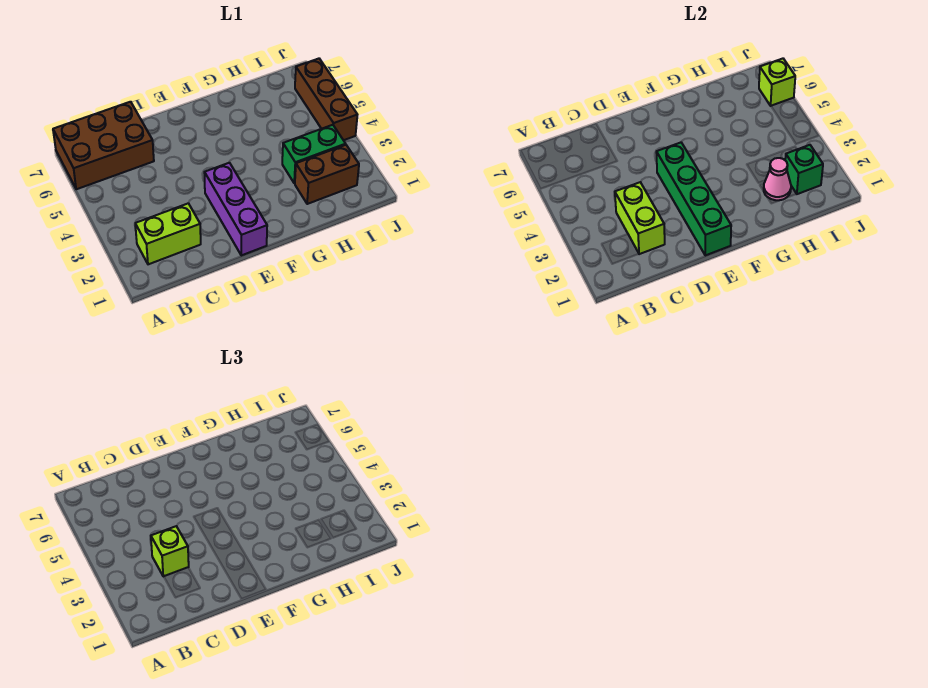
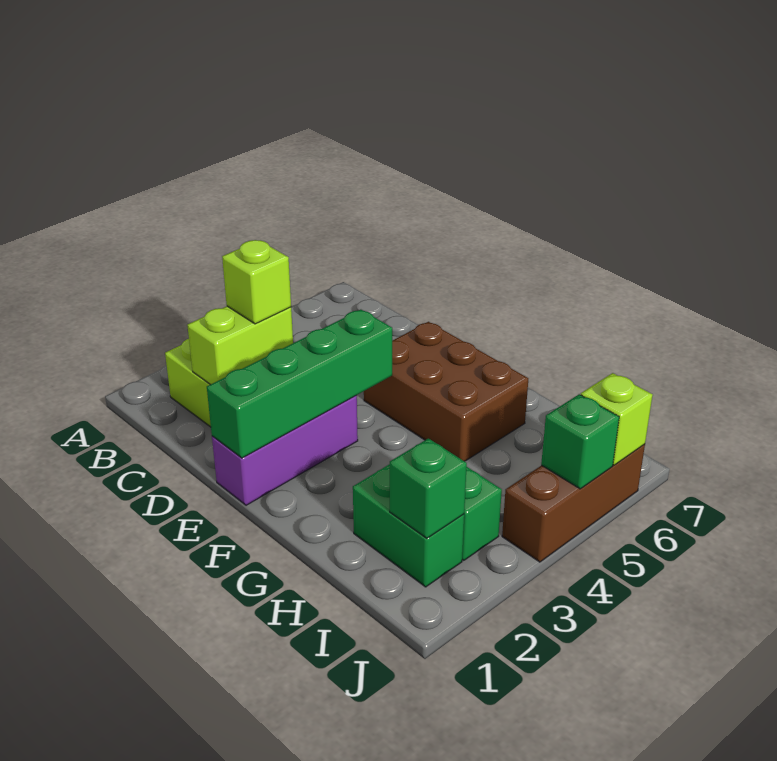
brown brick A6:C7 level 1 -> brown brick E5:G6 level 1
brown brick H2:I2 level 1 -> green brick H2:I2 level 1
pink cone H2 level 2 -> none
none -> green brick J5 level 2

